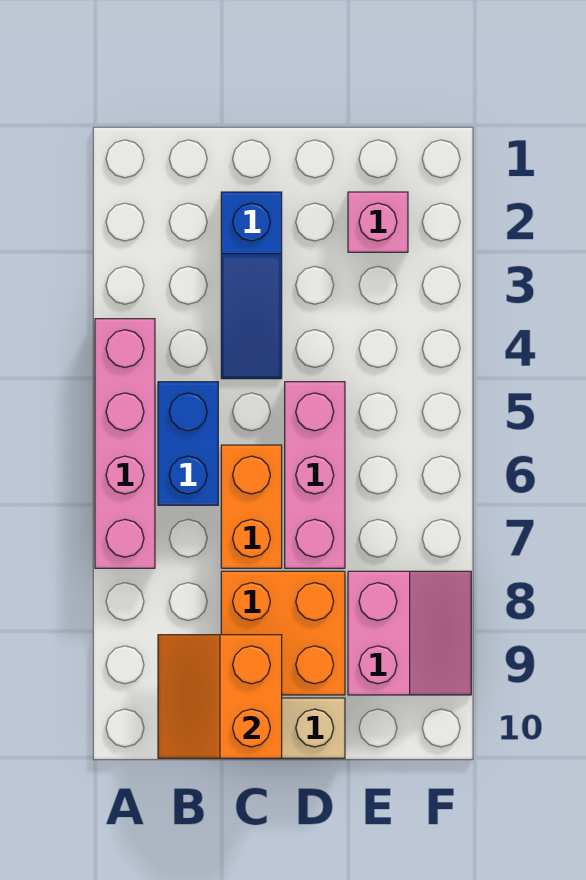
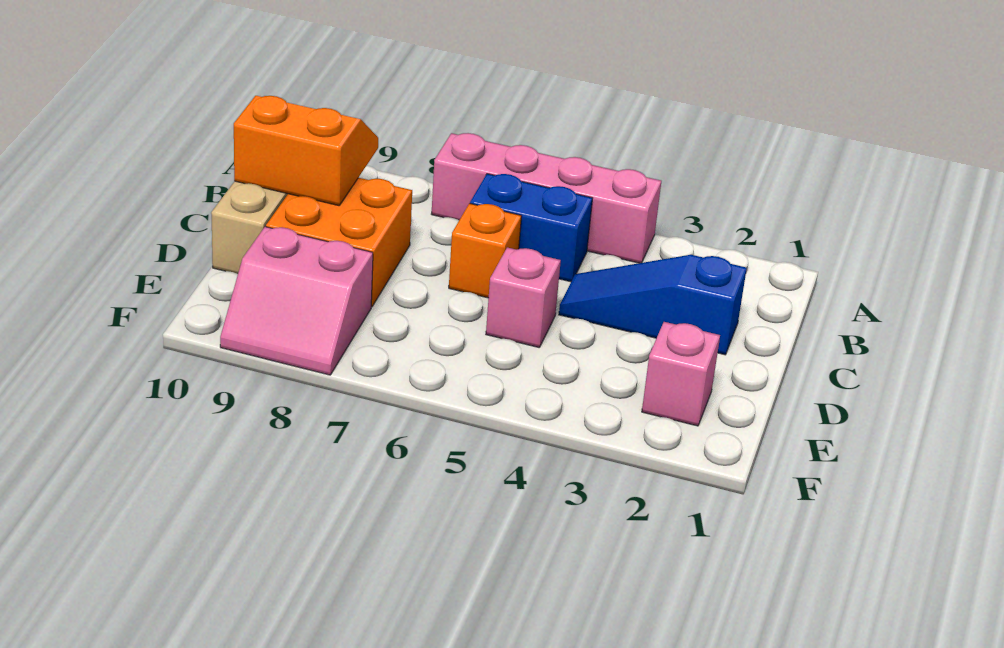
orange brick C6:C7 level 1 -> orange brick C6 level 1
pink brick D5:D7 level 1 -> pink brick D5 level 1

